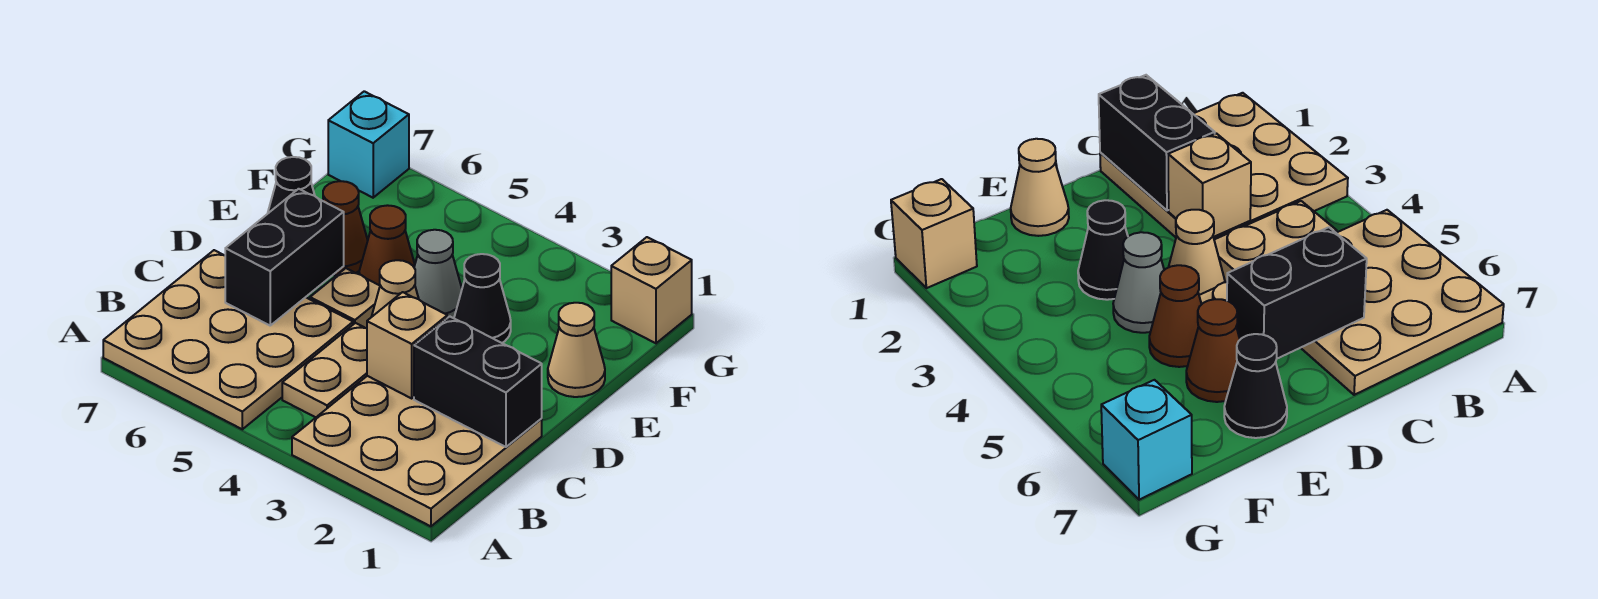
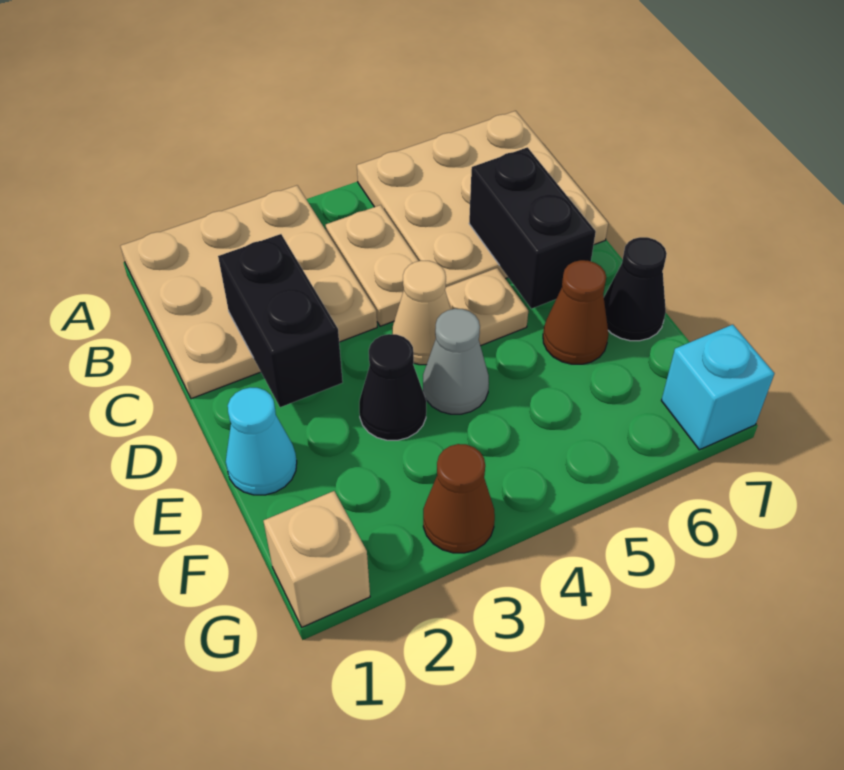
black brick C1:C2 level 2 -> black brick C2:D2 level 2
tan brick C3 level 2 -> none
tan cone E1 level 1 -> cyan cone E1 level 1
brown cone E5 level 1 -> brown cone G3 level 1

